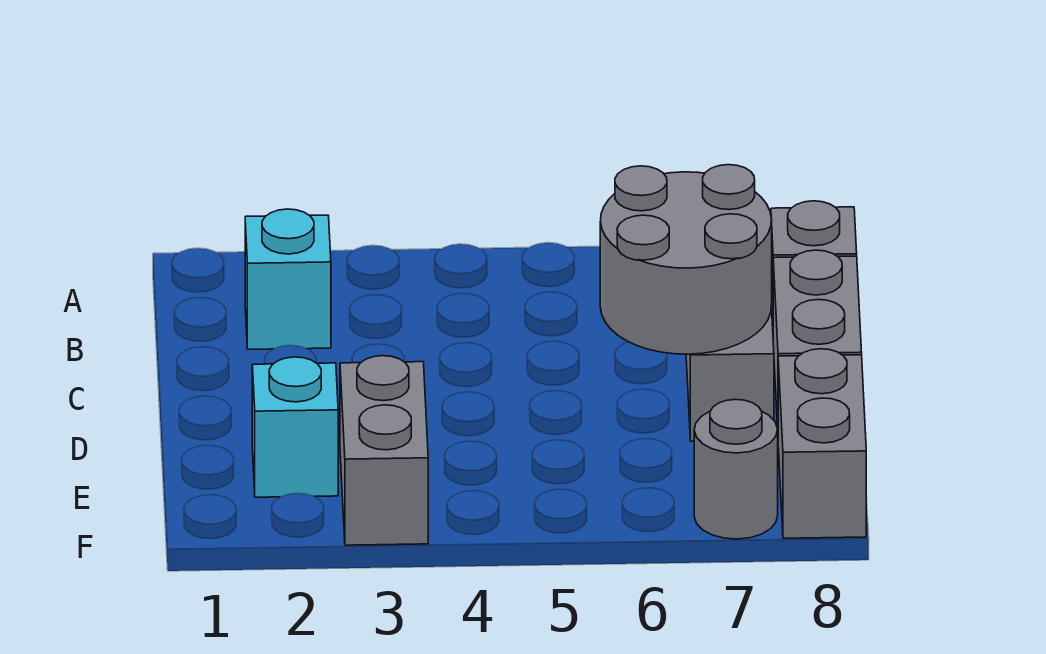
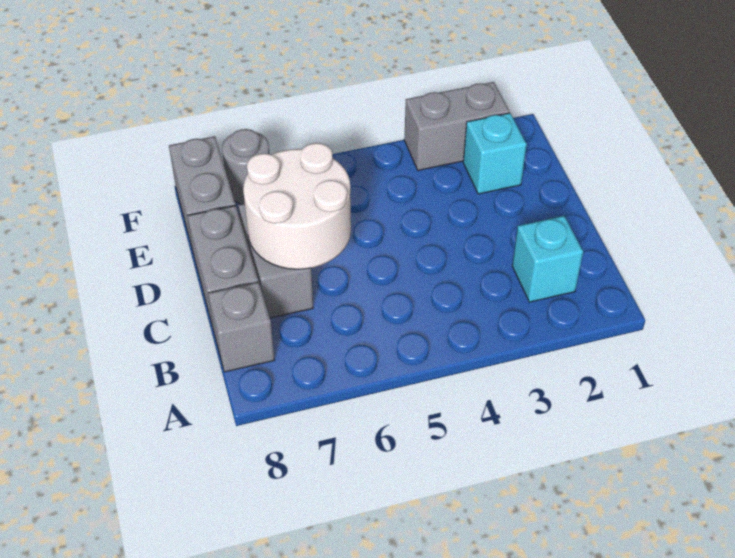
grey round brick C6:D7 level 2 -> white round brick C6:D7 level 2
grey brick E3:F3 level 1 -> grey brick F2:F3 level 1

